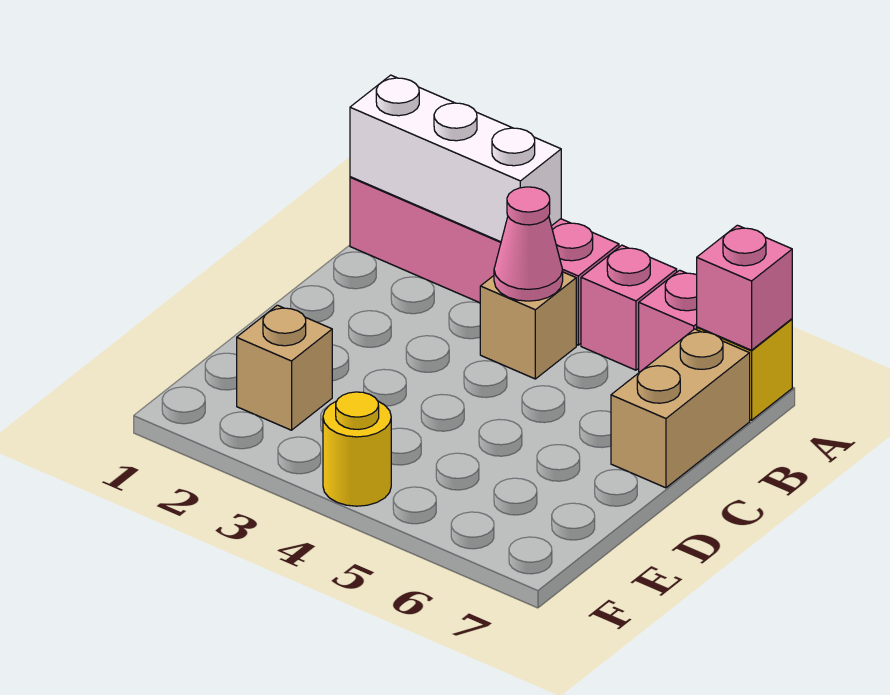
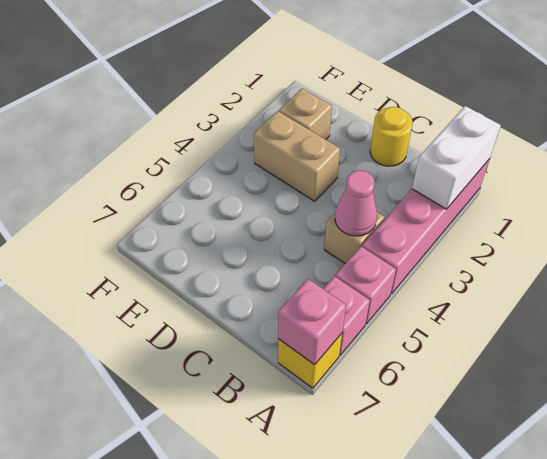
white brick A1:A3 level 2 -> white brick A1:A2 level 2
tan brick B7:C7 level 1 -> tan brick D3:E3 level 1
yellow round brick F4 level 1 -> yellow round brick C1 level 1

